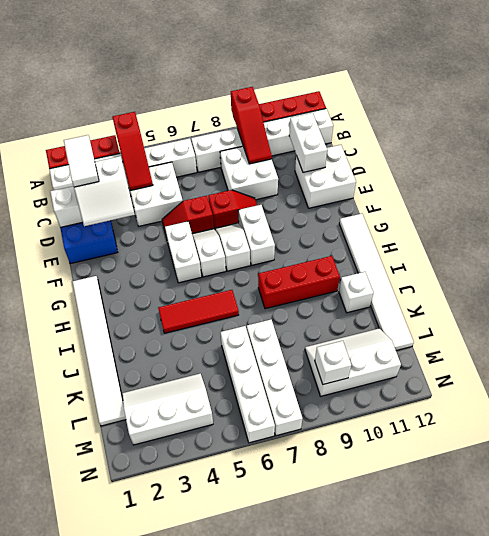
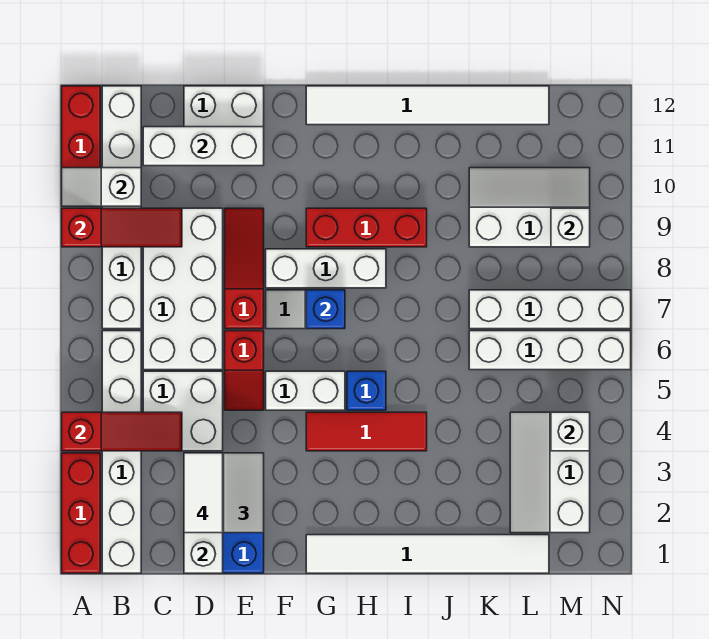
white tile C2:D2 level 4 -> white tile D2:D3 level 4
white brick C8:D9 level 1 -> white brick C6:D9 level 1
white brick C11:D11 level 2 -> white brick C11:E11 level 2
red slope E7:E8 level 1 top 7 -> red slope E7:E9 level 1 top 7
white slope F6:G6 level 1 top G -> white slope A10:B10 level 2 top B
white brick F8:G8 level 1 -> white brick F8:H8 level 1
none -> blue brick G7 level 2
none -> blue brick H5 level 1
red tile I4:I6 level 1 -> red tile G4:I4 level 1
red brick I8:I10 level 1 -> red brick G9:I9 level 1
white brick J11 level 1 -> white brick M4 level 2
white slope L9:M11 level 1 top M -> white slope K9:M10 level 1 top 9

